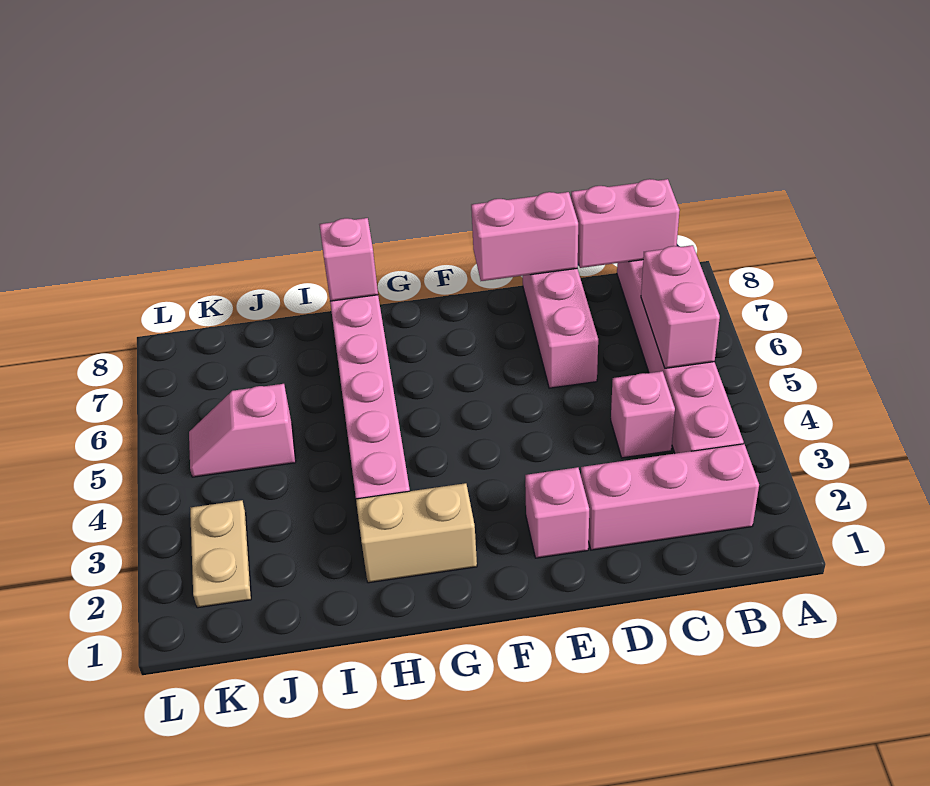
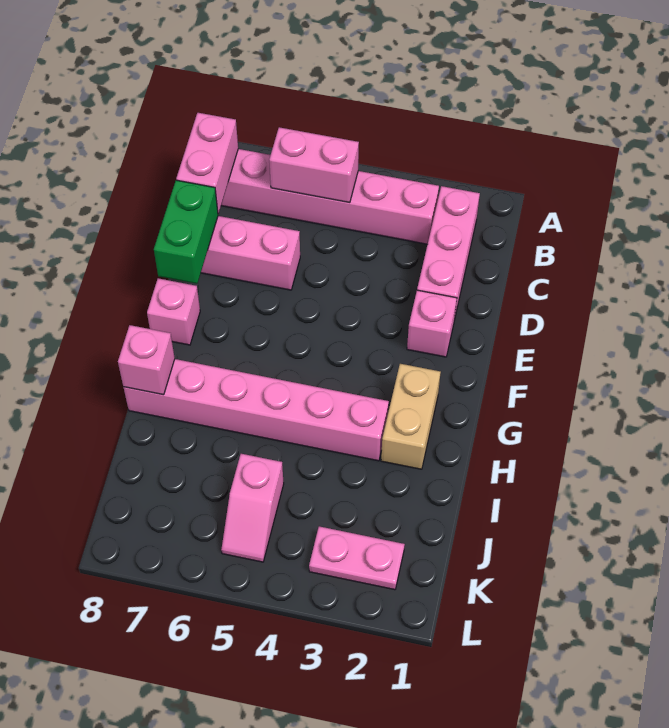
pink brick C4 level 1 -> pink brick F8 level 1
pink brick D8:E8 level 2 -> green brick D8:E8 level 2
tan plate K2:K3 level 1 -> pink plate K2:K3 level 1

